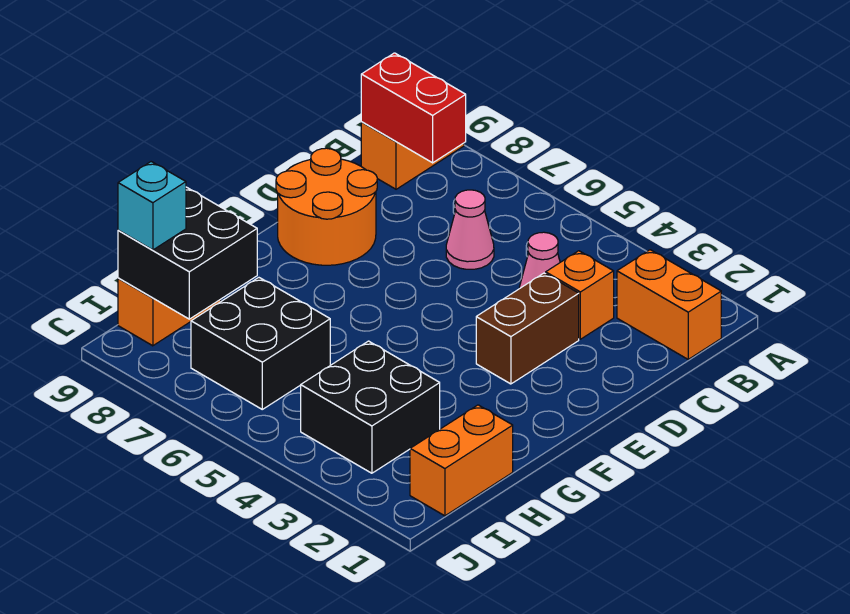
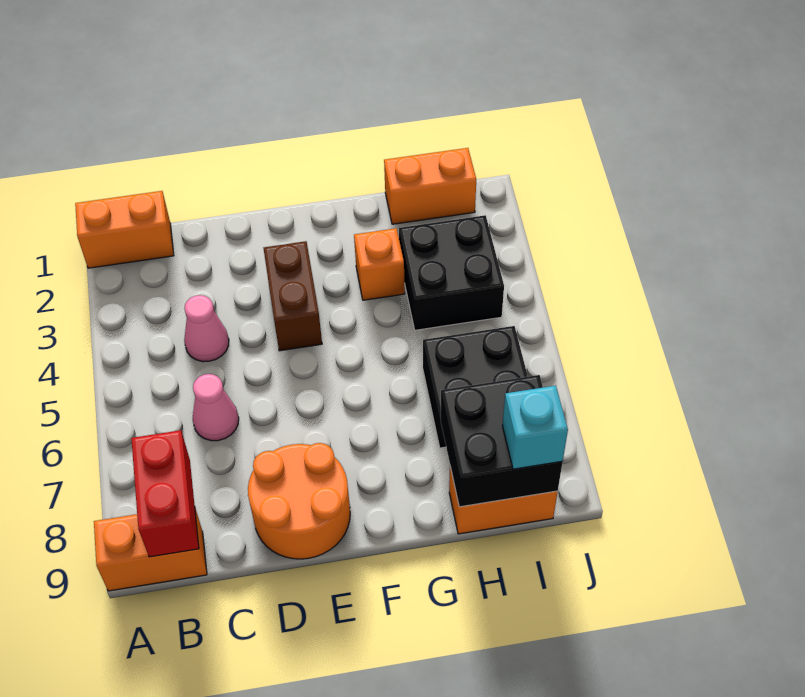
orange brick B1:B2 level 1 -> orange brick A1:B1 level 1
orange brick C3 level 1 -> orange brick G3 level 1
brown brick D3:E3 level 1 -> brown brick E3:E4 level 1

